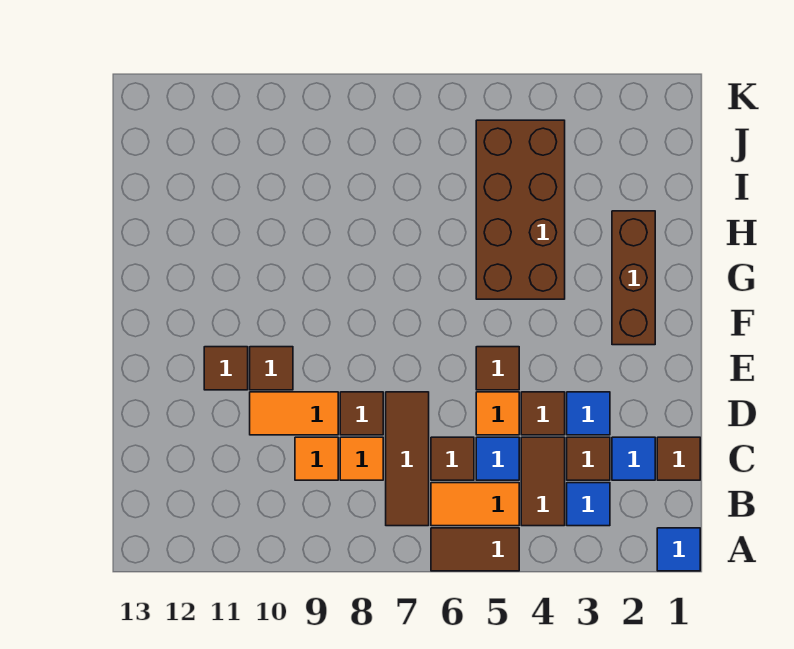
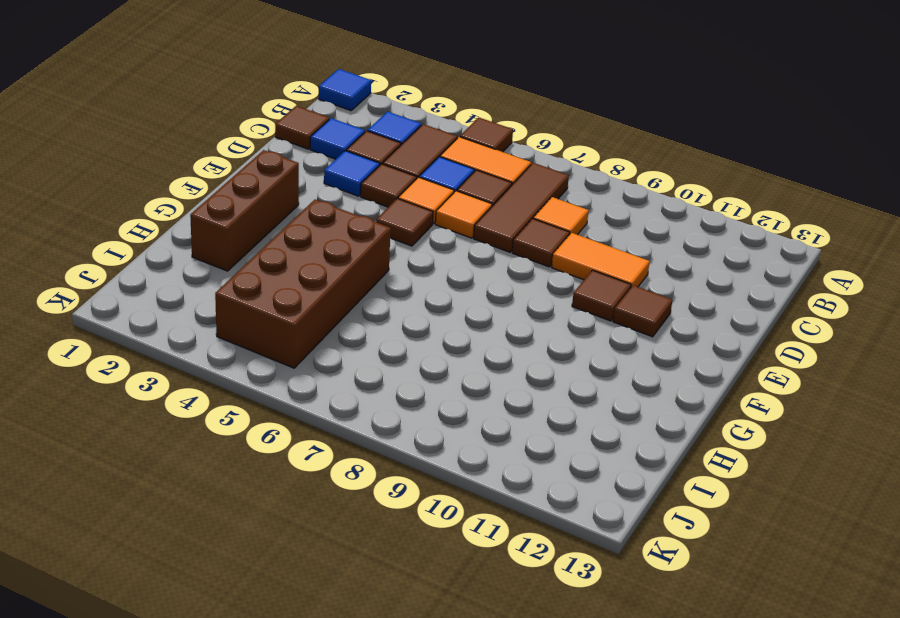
brown tile A5:A6 level 1 -> brown tile A5 level 1
orange tile C9 level 1 -> orange tile D6 level 1

